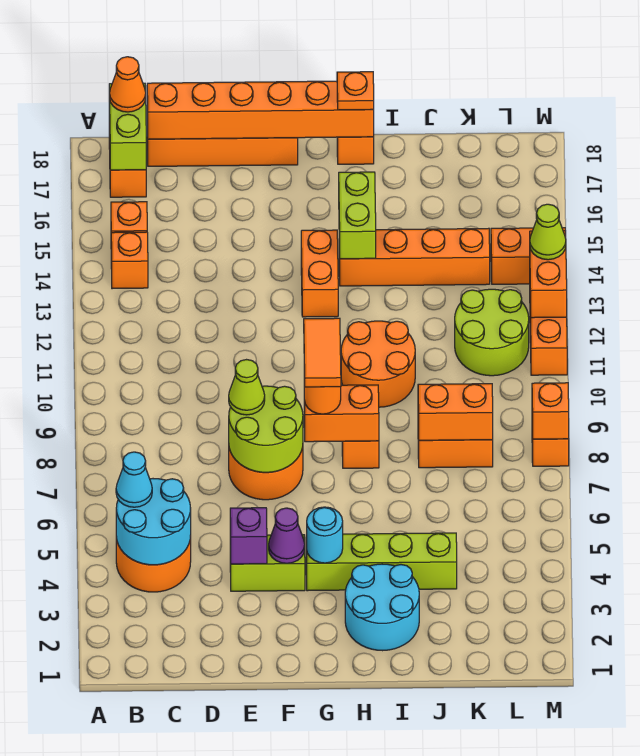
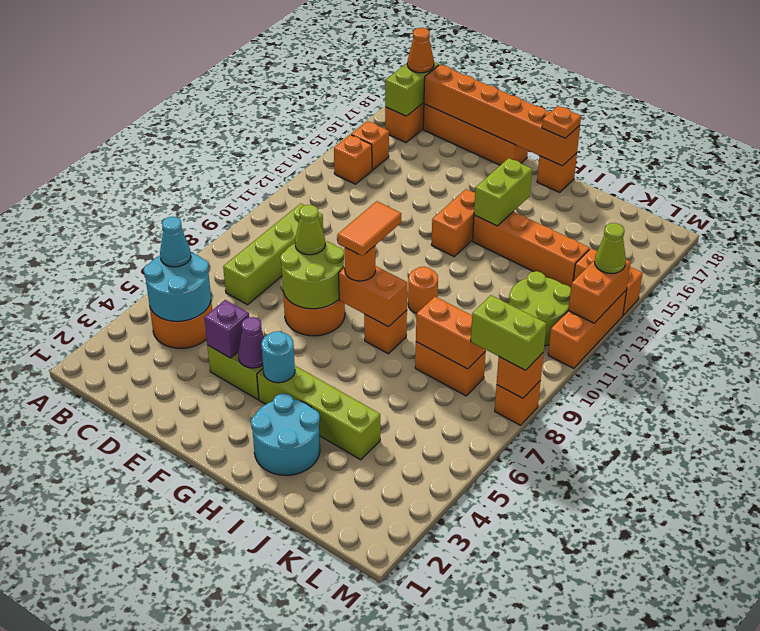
none -> lime brick C7:C10 level 1
orange round brick H10:I11 level 1 -> orange round brick H10 level 1
none -> lime brick L8:M8 level 3

